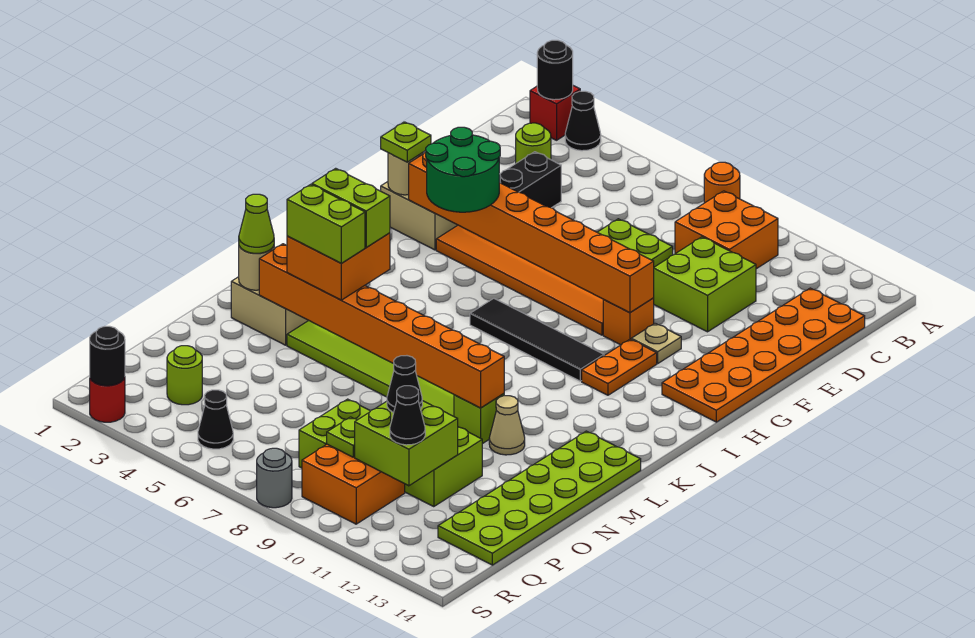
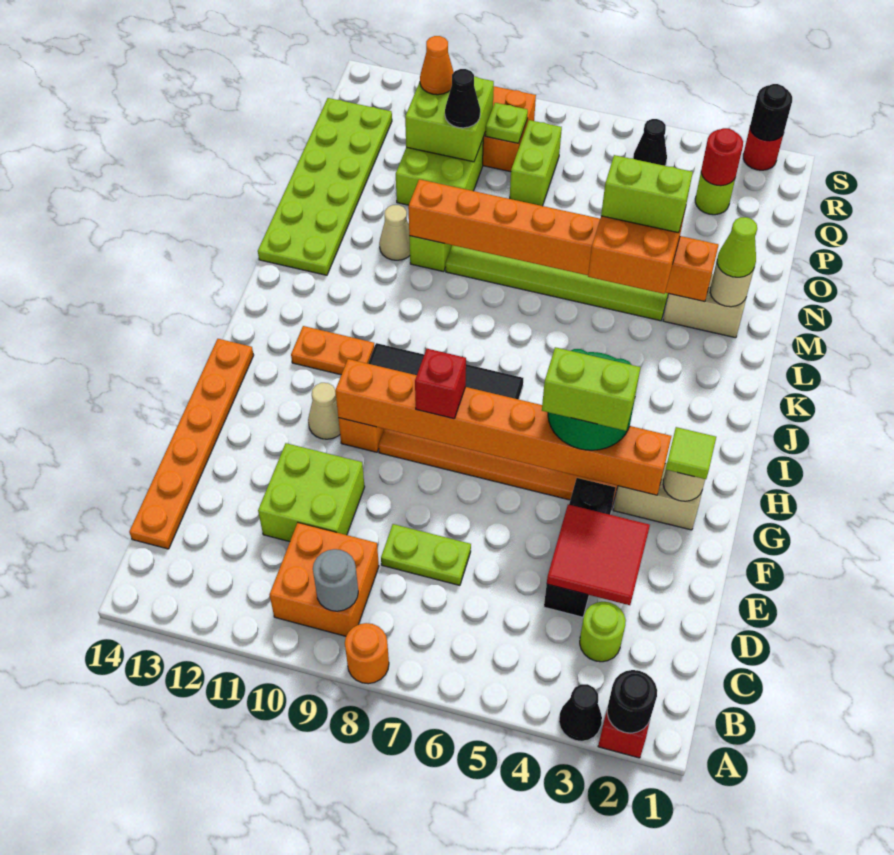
orange plate C13:H14 level 1 -> orange plate C14:H14 level 1
none -> red tile D3:E4 level 2
lime plate G2 level 3 -> lime tile G2 level 3
none -> red brick G8 level 3
tan plate G11 level 1 -> tan cone G11 level 1
orange plate H11:I11 level 1 -> orange plate I11:I12 level 1
lime brick L4:L5 level 4 -> lime brick G4:G5 level 4
none -> red round brick Q3 level 2
black cone Q11 level 3 -> orange cone Q11 level 3
grey round brick S8 level 1 -> grey round brick B9 level 2

